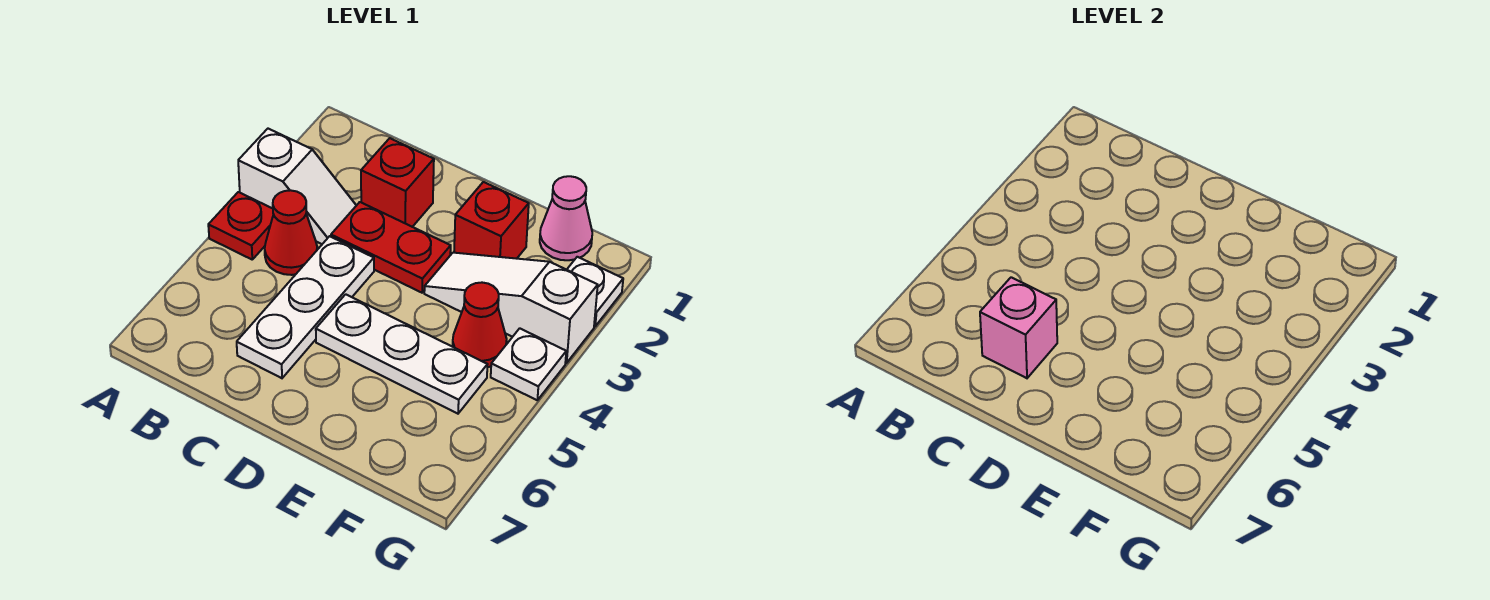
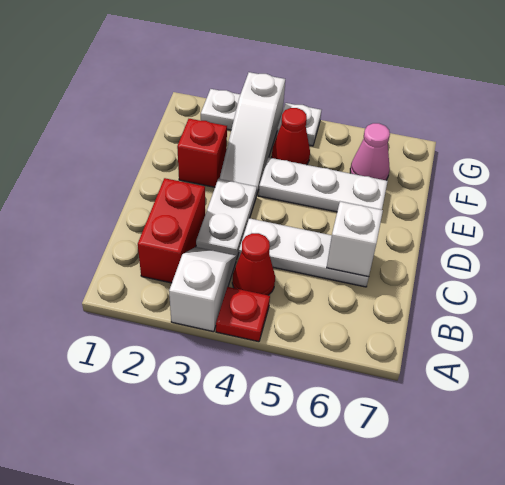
red brick C2 level 1 -> red brick B2:C2 level 1
red plate C3:D3 level 1 -> white plate C3:D3 level 1
pink brick C6 level 2 -> white brick C6 level 2
white plate D5:F5 level 1 -> white plate E4:E6 level 1
pink cone F1 level 1 -> pink cone F6 level 1

